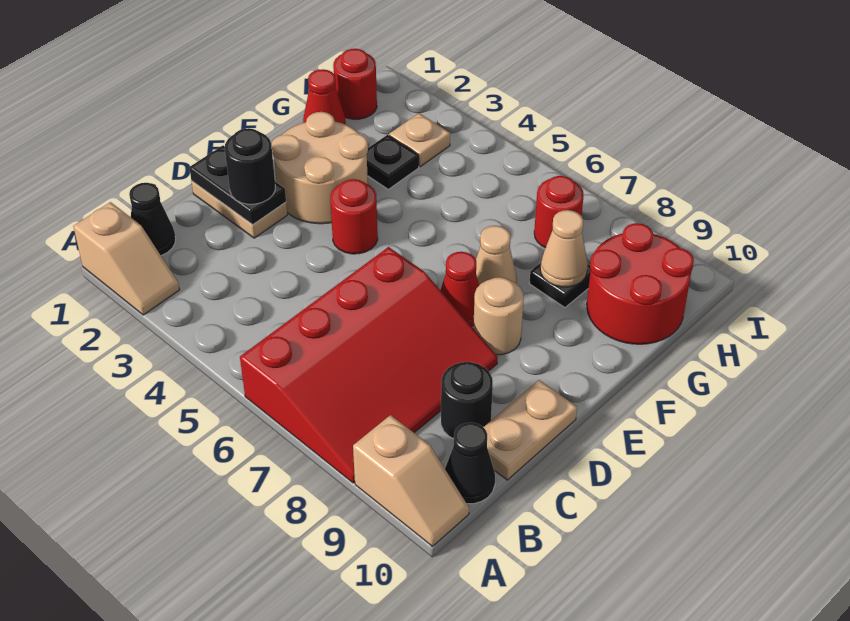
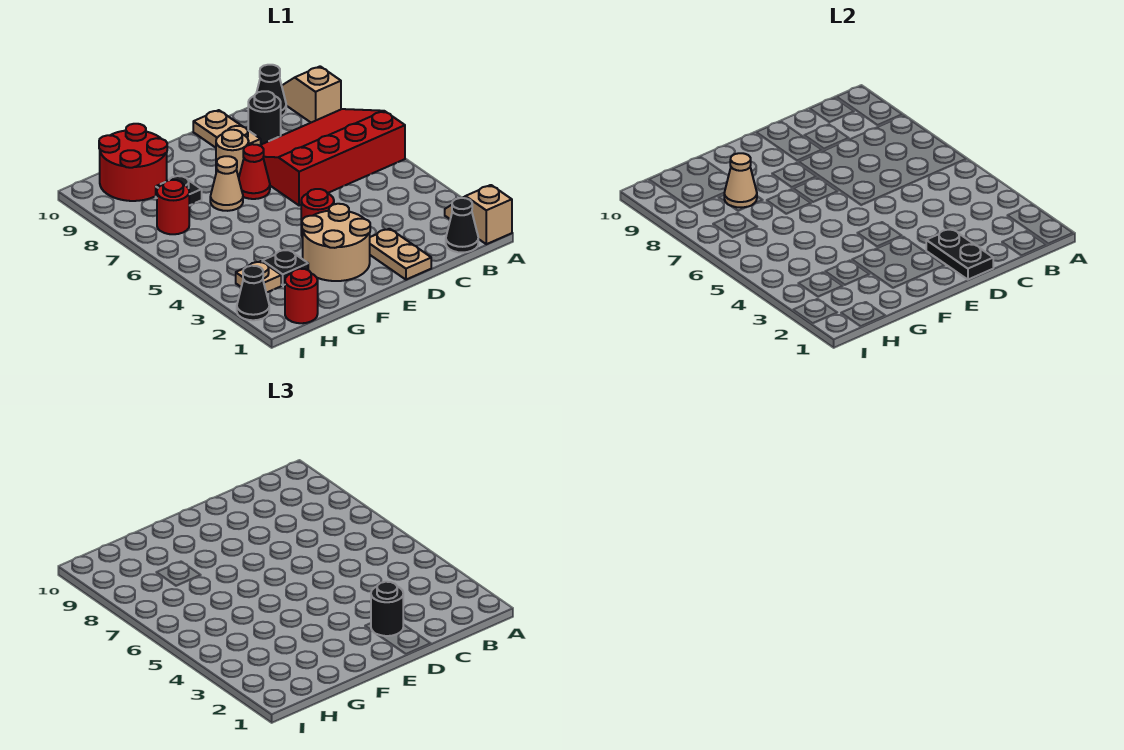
tan plate C10:D10 level 1 -> tan plate D9:D10 level 1
red cone G1 level 1 -> none
none -> black cone I2 level 1

